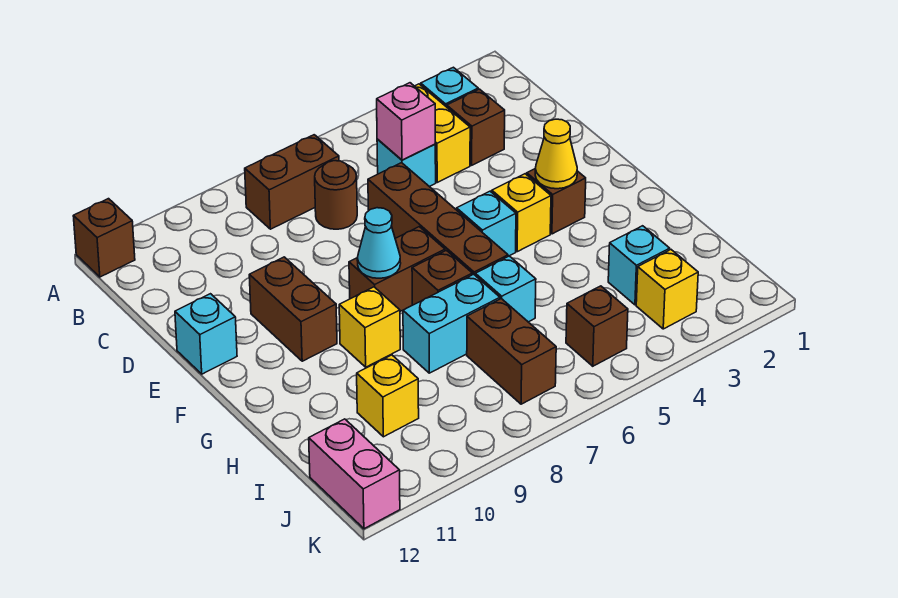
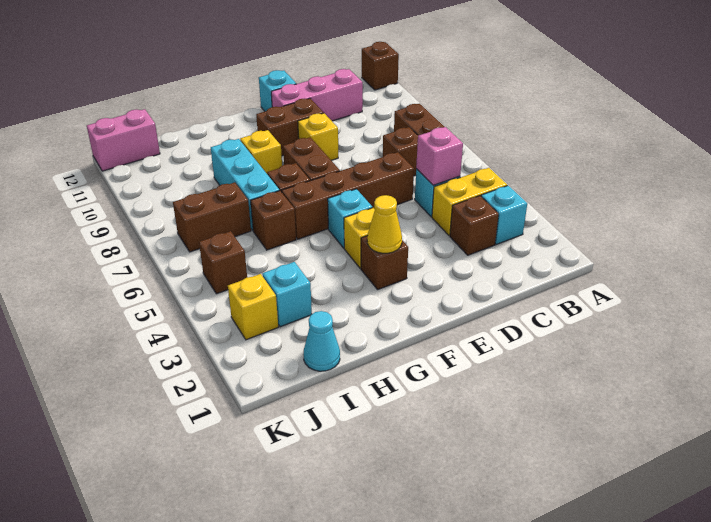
brown round brick C7 level 1 -> brown brick C7 level 1
none -> pink brick C11:E11 level 1
cyan cone F8 level 2 -> cyan cone I1 level 1
cyan brick H6 level 1 -> brown brick H6 level 1
cyan brick H7:H8 level 1 -> cyan brick H7:H9 level 1
yellow brick I10 level 1 -> yellow brick E9 level 1

